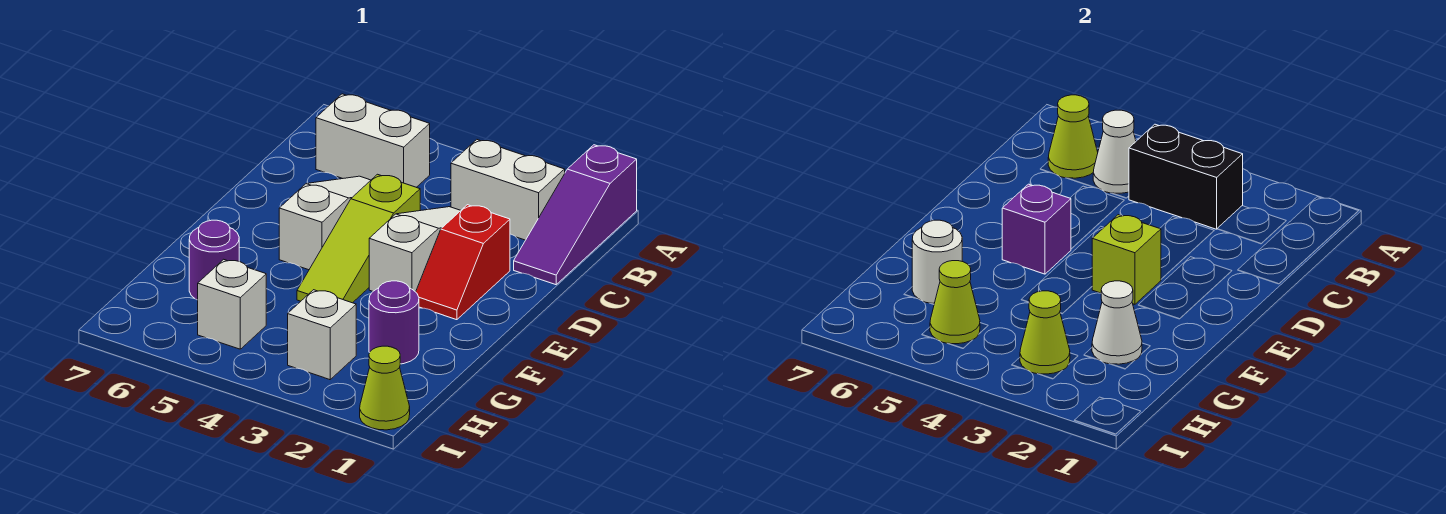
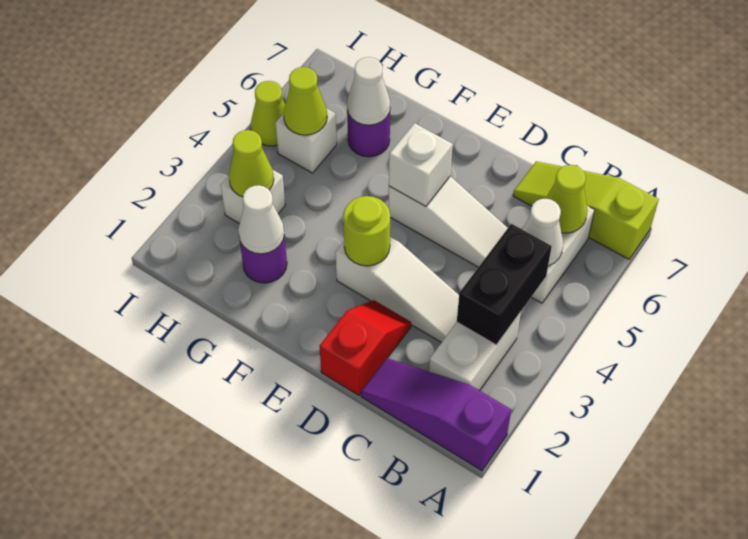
red slope D2:E2 level 1 top D -> red slope D1:D2 level 1 top 1
lime slope D4:F4 level 1 top D -> lime slope A7:C7 level 1 top A
lime brick E3 level 2 -> lime round brick E3 level 2
purple brick E5 level 2 -> white brick E5 level 2
white round brick G6 level 2 -> white cone G6 level 2
lime cone I1 level 1 -> lime cone I5 level 1

